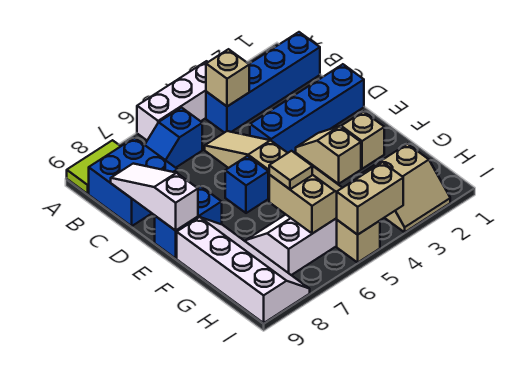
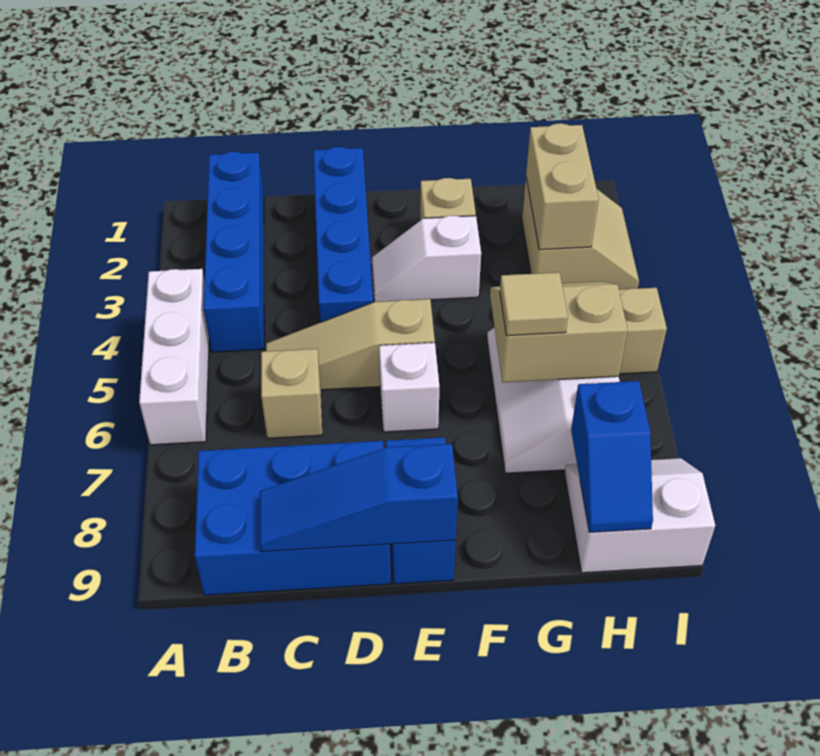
lime tile A8:A9 level 1 -> none
tan brick B4 level 2 -> tan brick C6 level 1
blue slope B6:B7 level 1 top 6 -> blue slope H8:H9 level 2 top 8
blue brick B8:C9 level 1 -> blue brick B8:D9 level 1
white slope C9:E9 level 2 top E -> blue slope C9:E9 level 2 top E
tan slope E3:F3 level 1 top F -> white slope E3:F3 level 1 top F
blue brick E6 level 1 -> white brick E6 level 1
white slope F8:I9 level 1 top 9 -> white slope H8:I9 level 1 top 9
tan brick I4:I5 level 2 -> tan brick H2:H3 level 2

